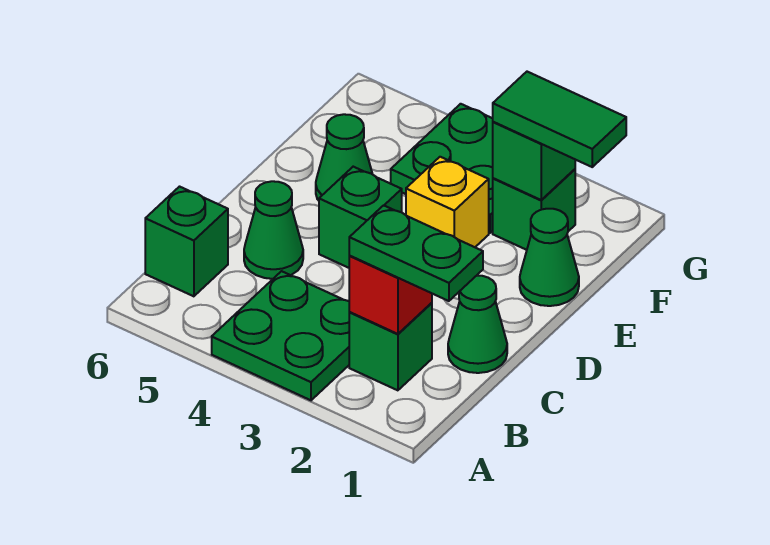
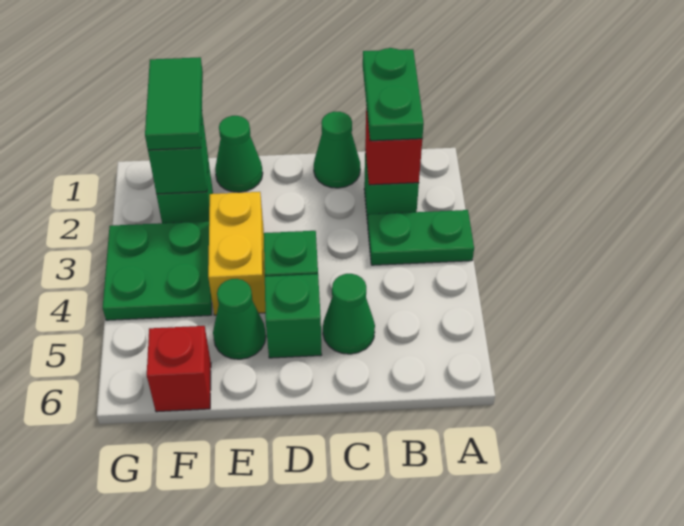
green plate A3:B4 level 1 -> green plate A3:B3 level 1
green brick B6 level 1 -> green brick D5 level 1
yellow brick E3 level 1 -> yellow brick E3:E4 level 1
none -> red brick F6 level 1

